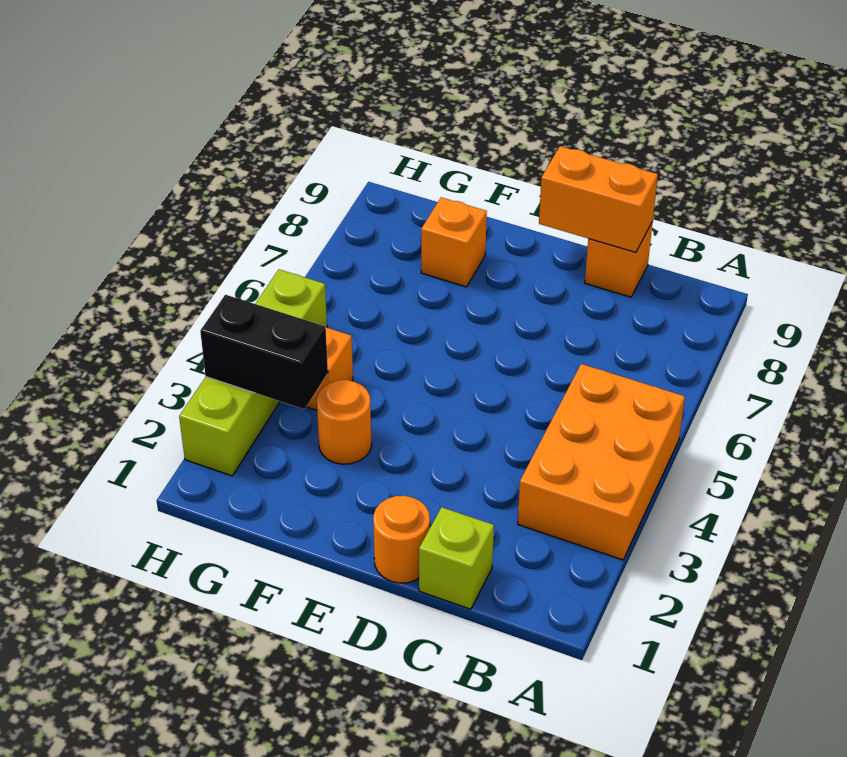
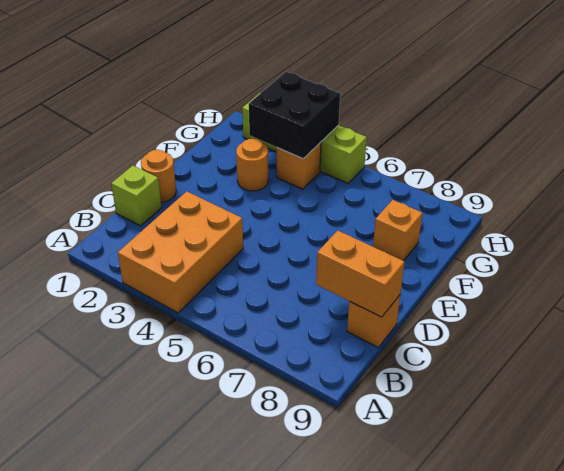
orange brick A3:B5 level 1 -> orange brick A3:C4 level 1
orange brick C9:D9 level 2 -> orange brick C8:C9 level 2
black brick G3:H3 level 2 -> black brick G3:H4 level 2

